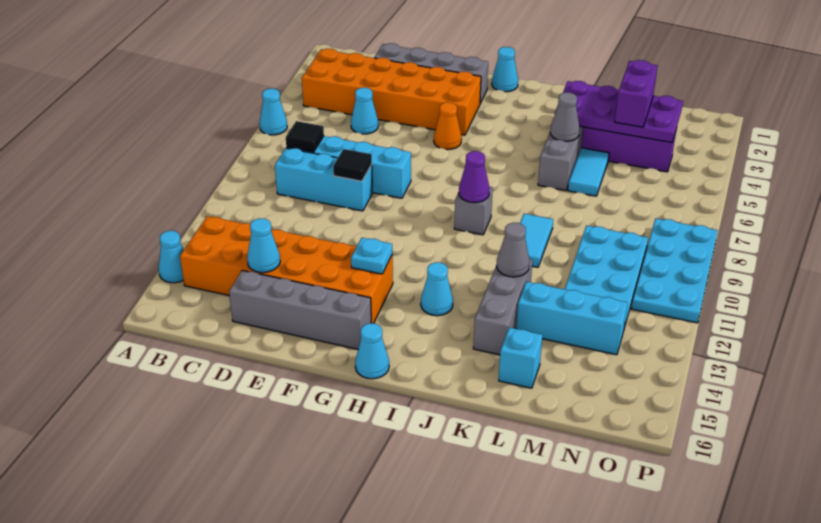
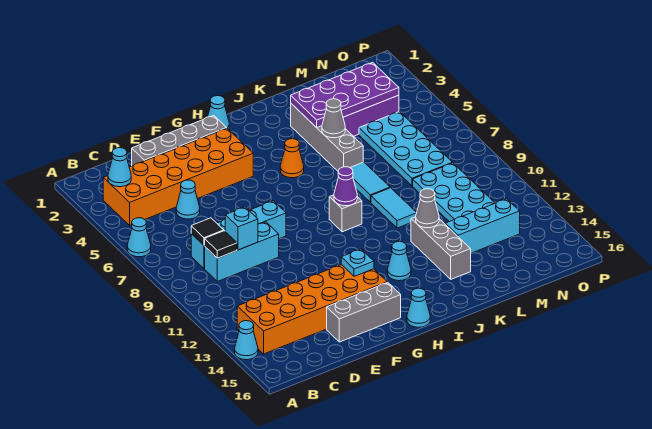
cyan cone D14 level 2 -> cyan cone B3 level 2
grey brick D15:G15 level 1 -> grey brick E15:G15 level 1
black tile E9 level 2 -> black tile C9 level 2
orange cone G5 level 1 -> orange cone I5 level 1
cyan tile L5:L6 level 1 -> cyan tile K7:K8 level 1
cyan brick L15 level 1 -> cyan brick D9 level 2
purple brick M3:M4 level 3 -> none
cyan plate O8:P11 level 1 -> cyan plate M5:N8 level 1

